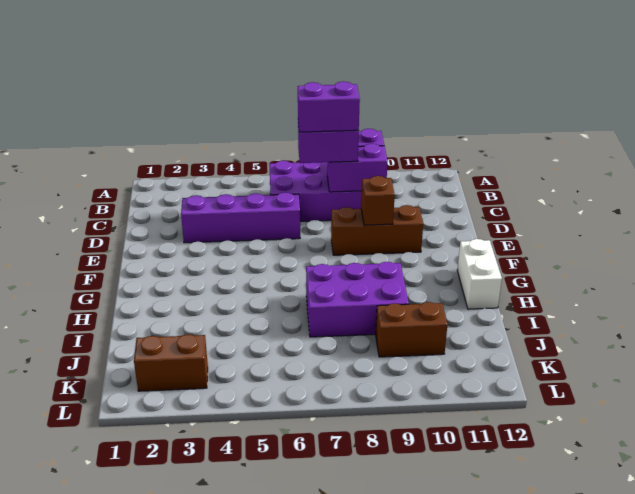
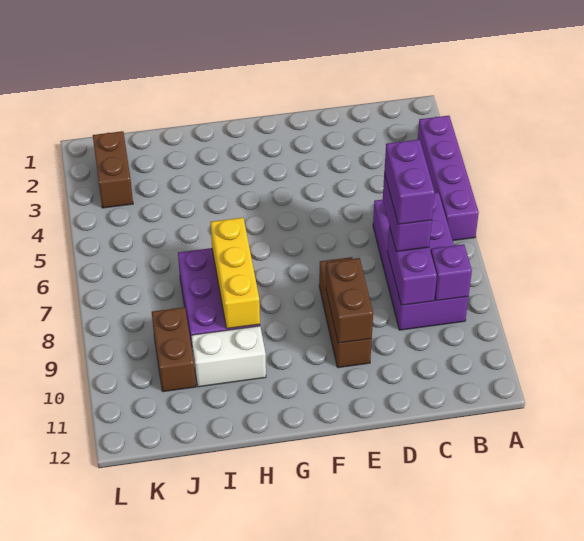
purple brick D3:D6 level 1 -> purple brick A3:A6 level 1
brown brick E9 level 2 -> brown brick E9:E10 level 2
white brick G12:H12 level 1 -> white brick H10:I10 level 1
none -> yellow brick H7:H9 level 2

